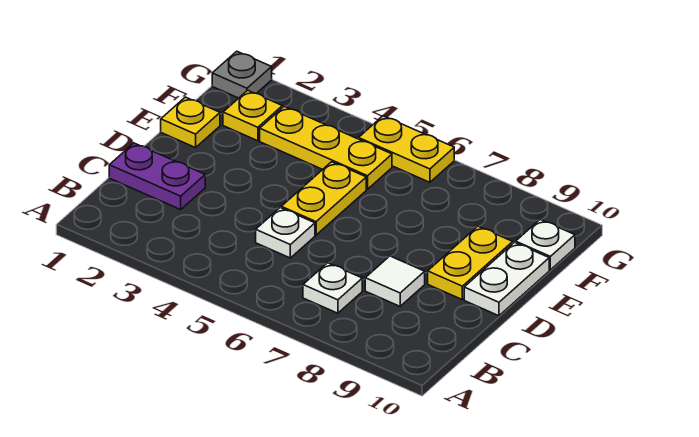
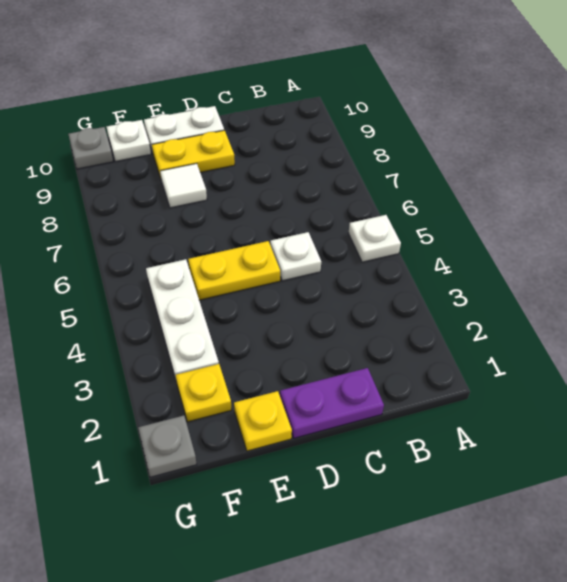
white plate B7 level 1 -> white plate A5 level 1
purple plate C1:C2 level 1 -> purple plate C1:D1 level 1
white tile C8 level 1 -> white tile E8 level 1
yellow plate F3:F5 level 1 -> white plate F3:F5 level 1
yellow plate G5:G6 level 1 -> none
none -> grey plate G10 level 1

